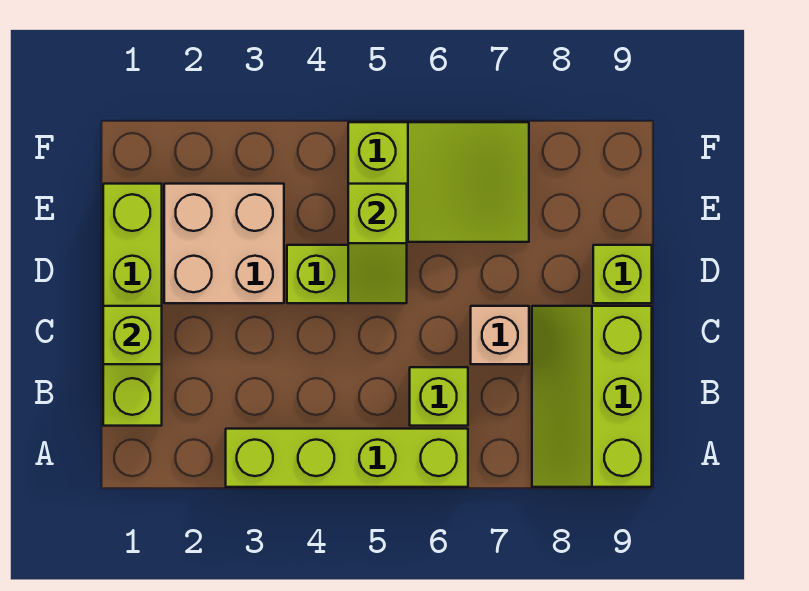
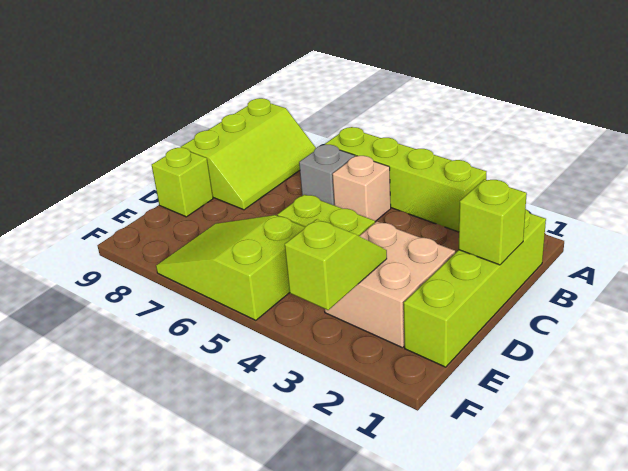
lime brick B6 level 1 -> grey brick B6 level 1
tan brick C7 level 1 -> tan brick B5 level 1
lime slope D5:E5 level 2 top E -> lime slope E3:F3 level 2 top F

